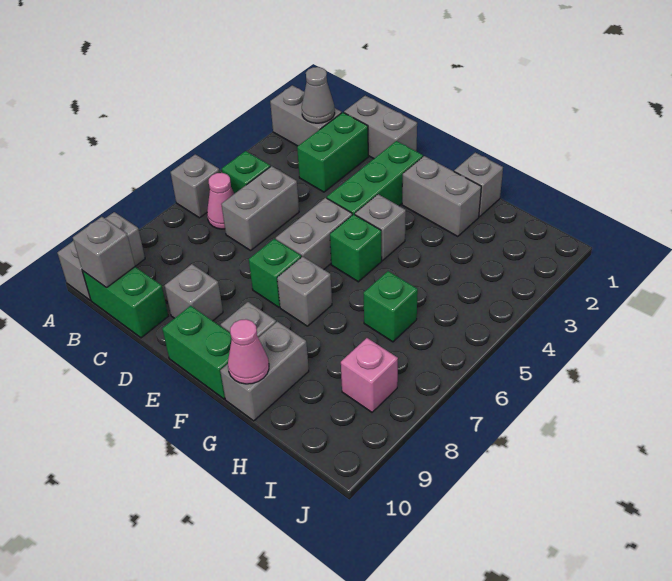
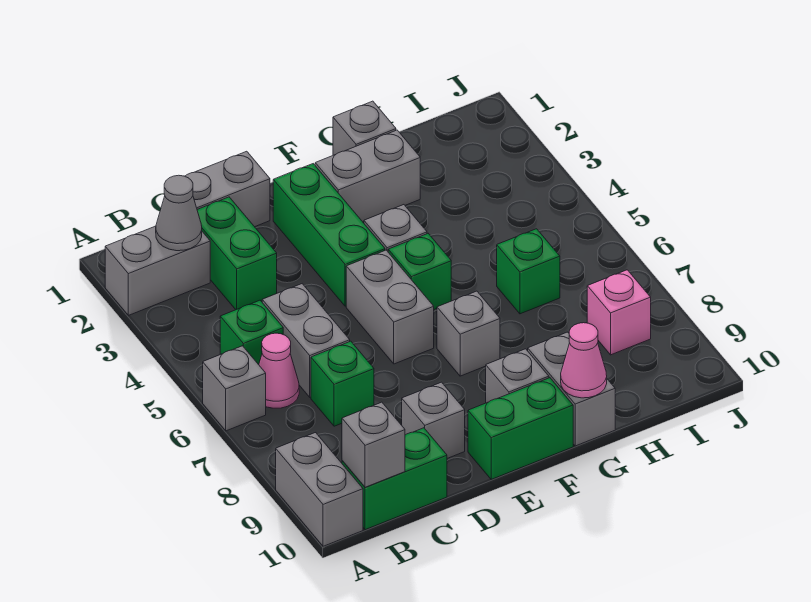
green brick E7 level 1 -> green brick C7 level 1

